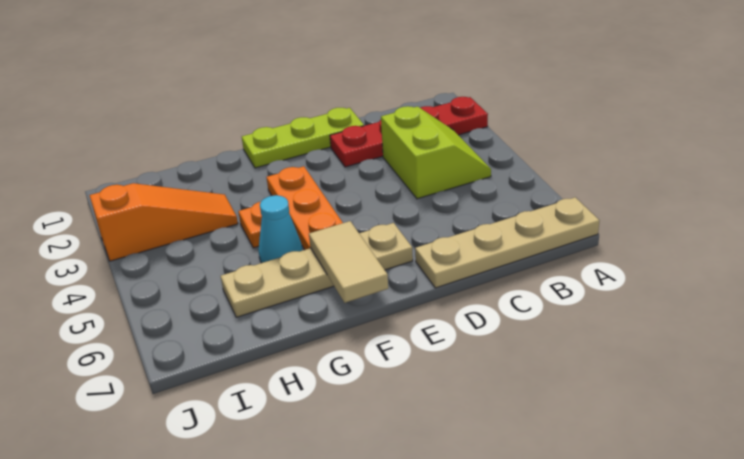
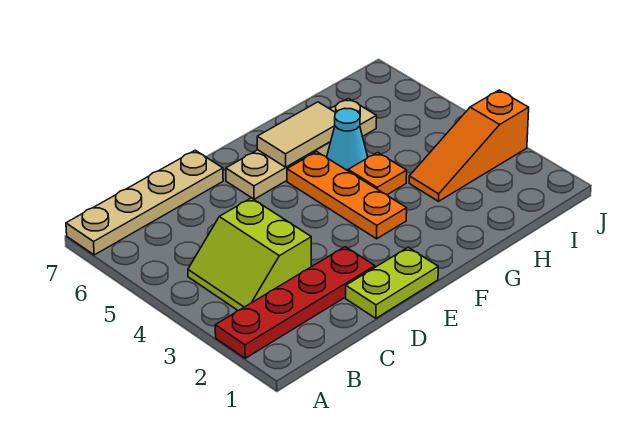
lime plate D1:F1 level 1 -> lime plate D1:E1 level 1
tan tile F6:F7 level 2 -> tan tile F6:G6 level 2

